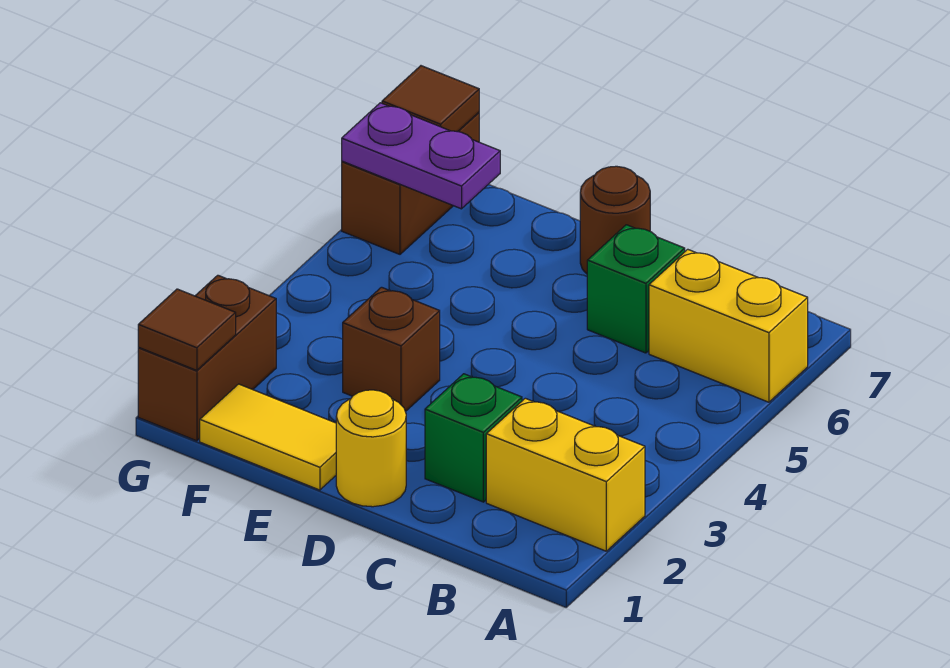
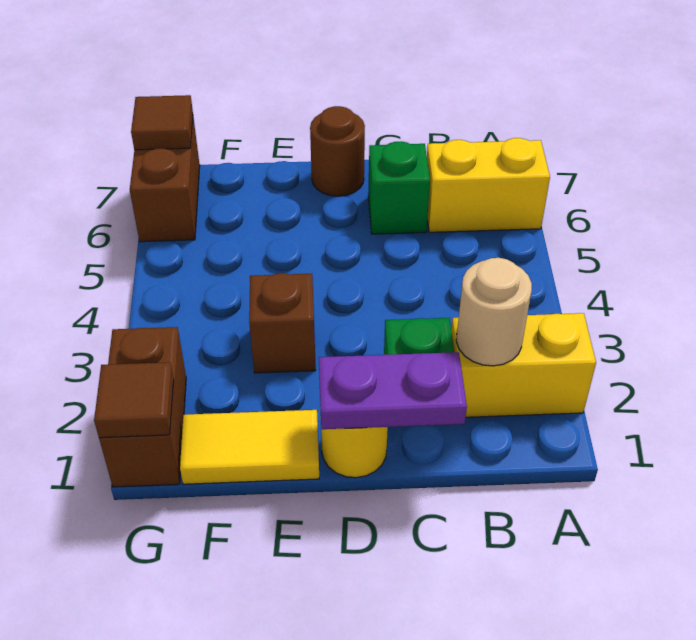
none -> tan round brick B2 level 2
purple plate F6:G6 level 2 -> purple plate C1:D1 level 2

